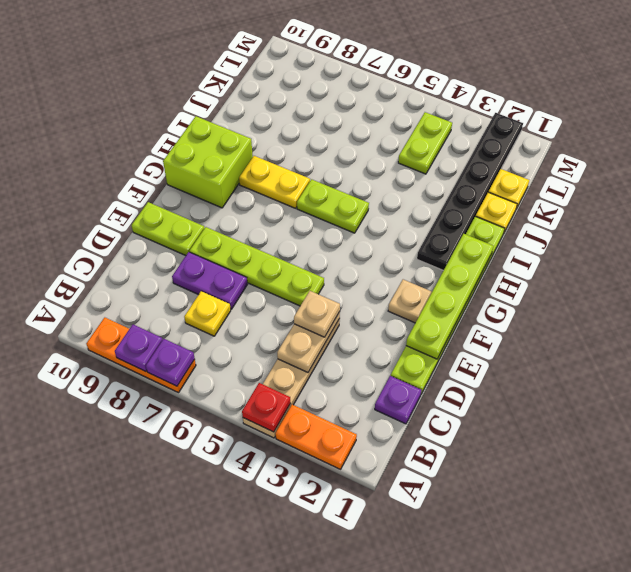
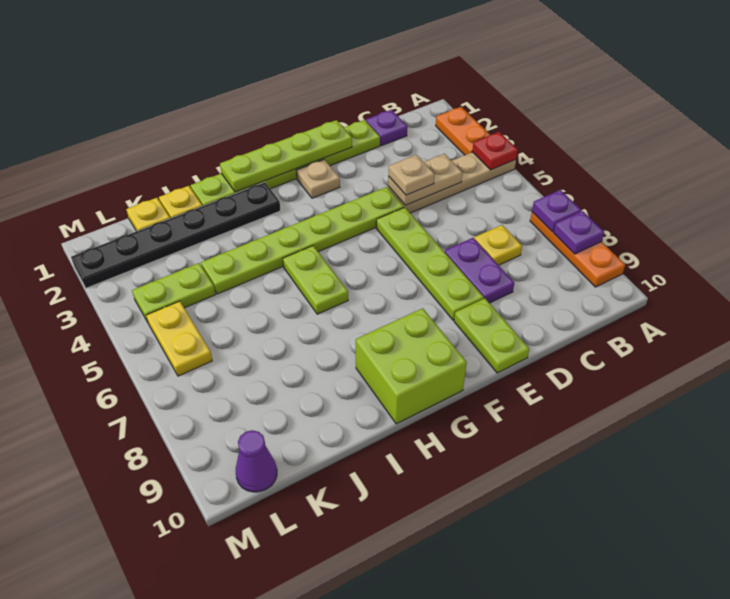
none -> lime plate E4:J4 level 1
yellow plate H7:H8 level 1 -> yellow plate L5:L6 level 1
none -> purple cone L10 level 1

